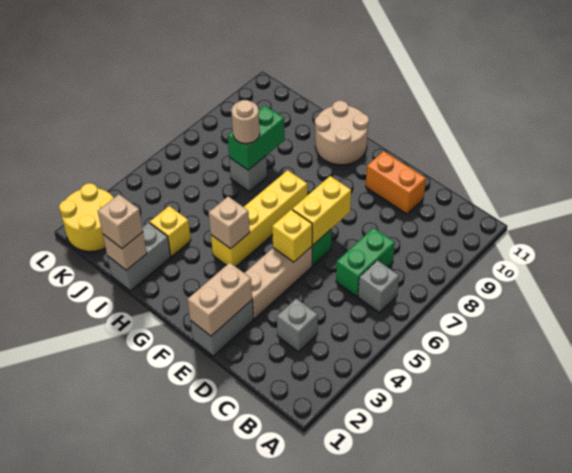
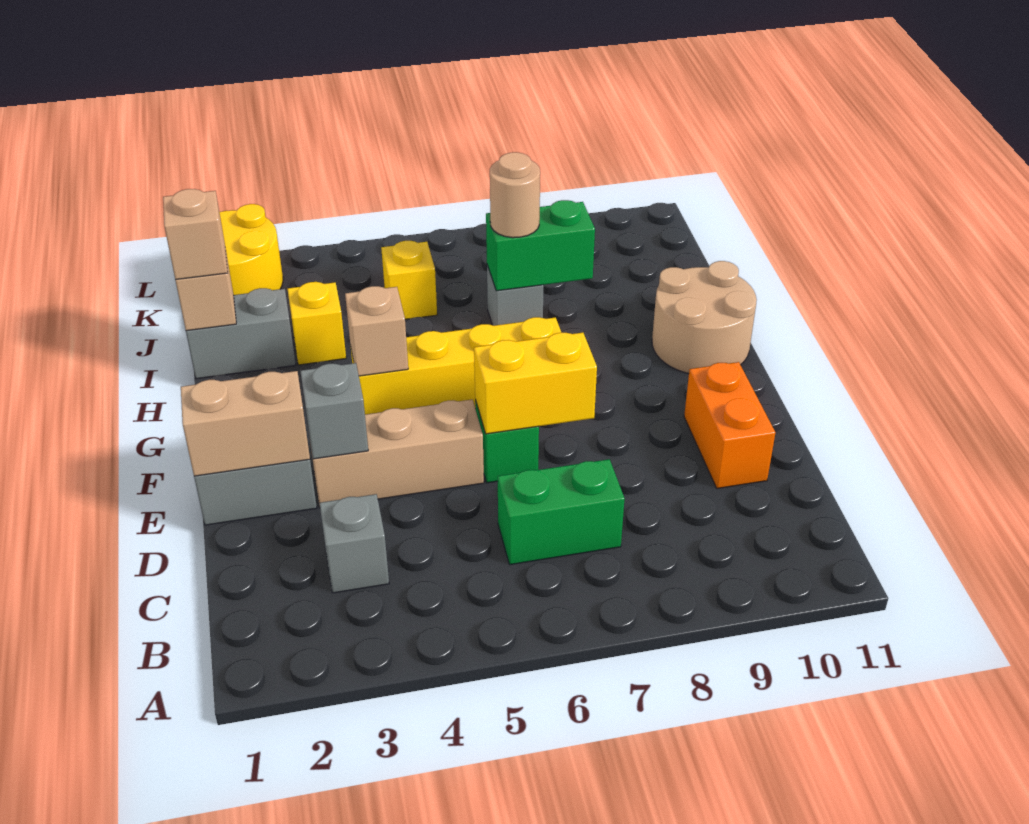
grey brick B6 level 1 -> grey brick E3 level 2
yellow brick E5 level 2 -> yellow brick J5 level 1

